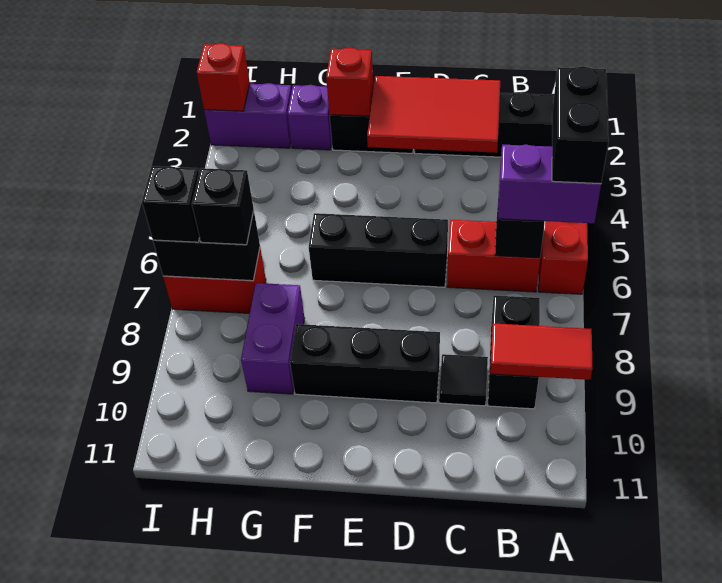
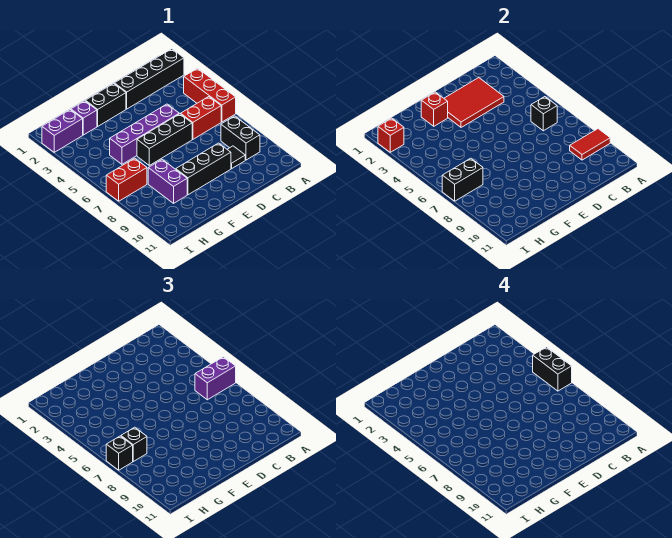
none -> purple brick D5:G5 level 1

